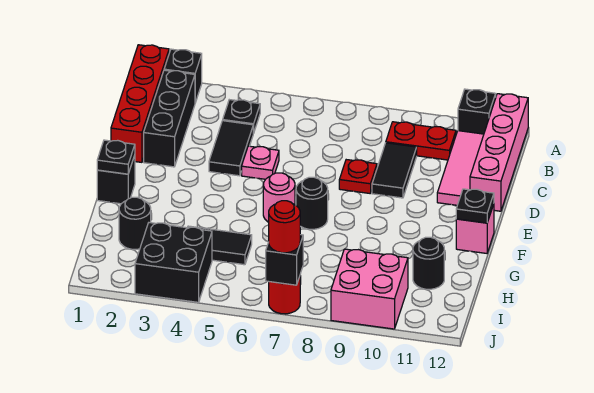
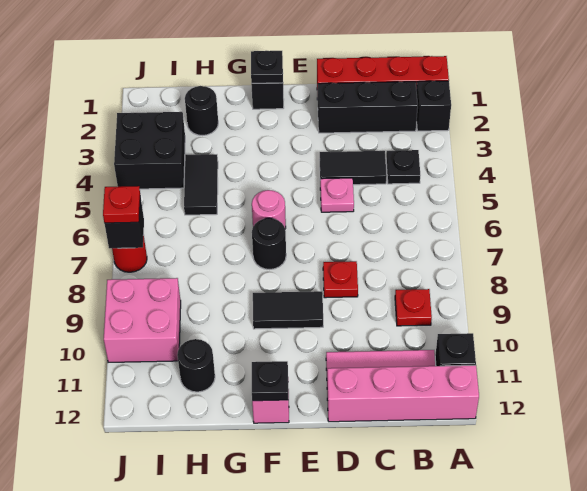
red plate B9:B10 level 1 -> red plate B9 level 1
black tile C9:D9 level 1 -> black tile E9:F9 level 1
red round brick J7 level 3 -> red plate J7 level 3

